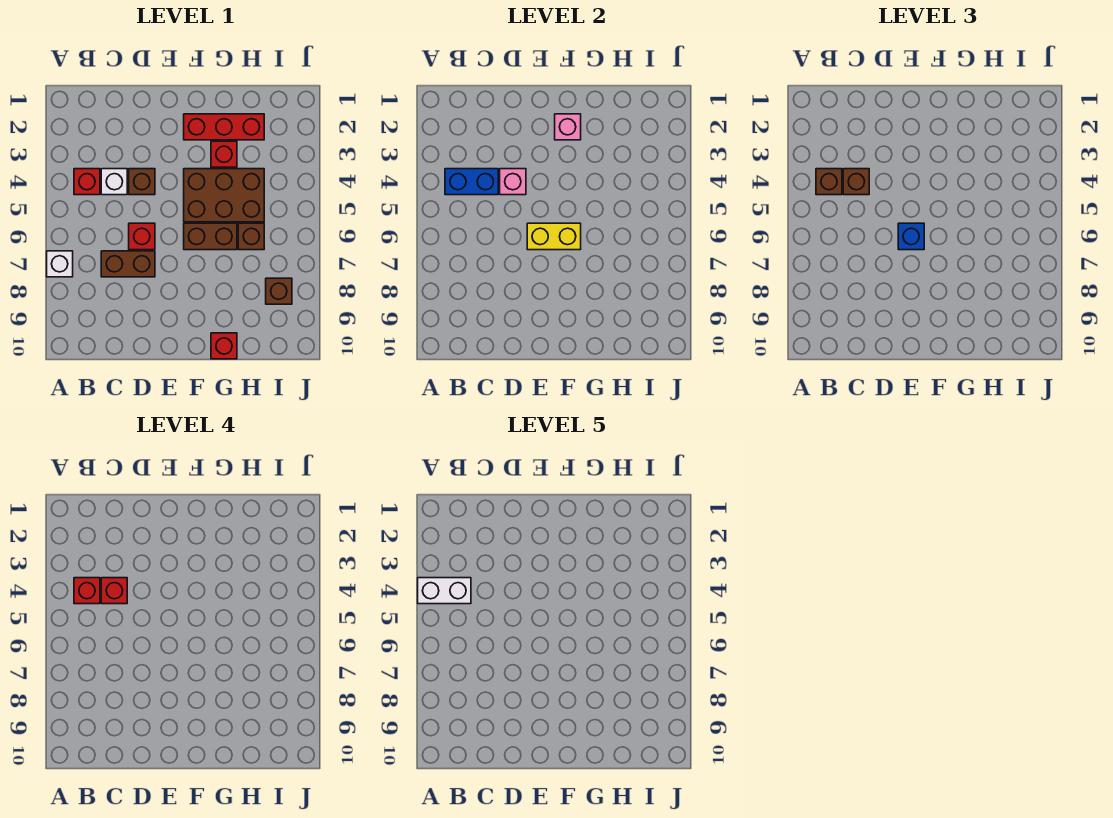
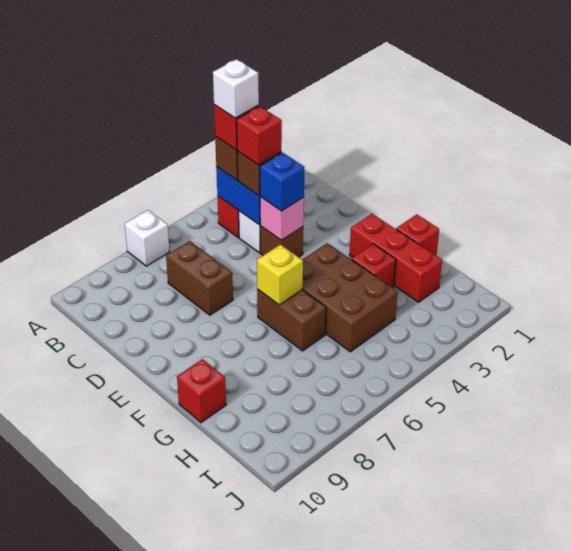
white brick A4:B4 level 5 -> white brick B4 level 5
red brick D6 level 1 -> red brick G1 level 1
yellow brick E6:F6 level 2 -> yellow brick F6 level 2
blue brick E6 level 3 -> blue brick D4 level 3
pink brick F2 level 2 -> none
brown brick H6 level 1 -> none
brown brick I8 level 1 -> none

